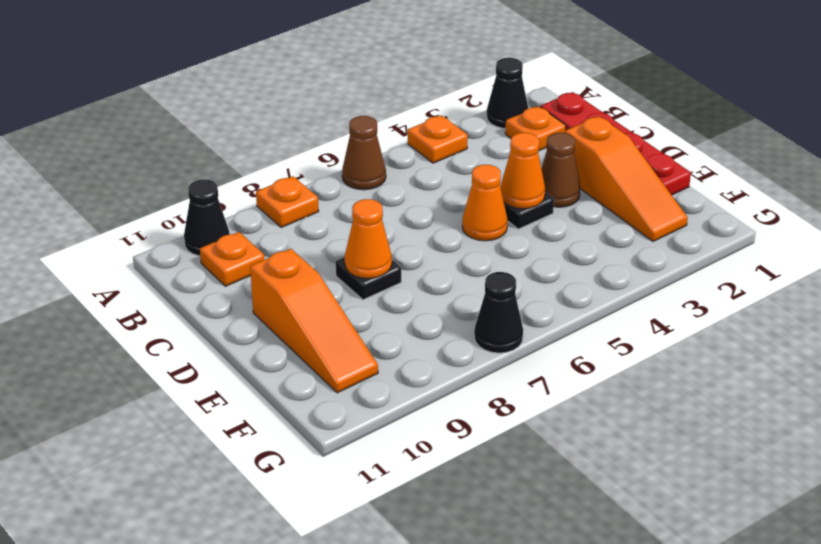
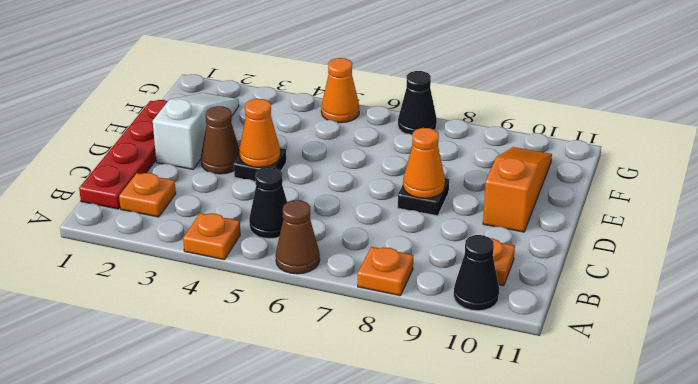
black cone A2 level 1 -> black cone B5 level 1
orange slope D2:F2 level 1 top D -> white slope D2:F2 level 1 top D
orange cone D5 level 1 -> orange cone G5 level 1

